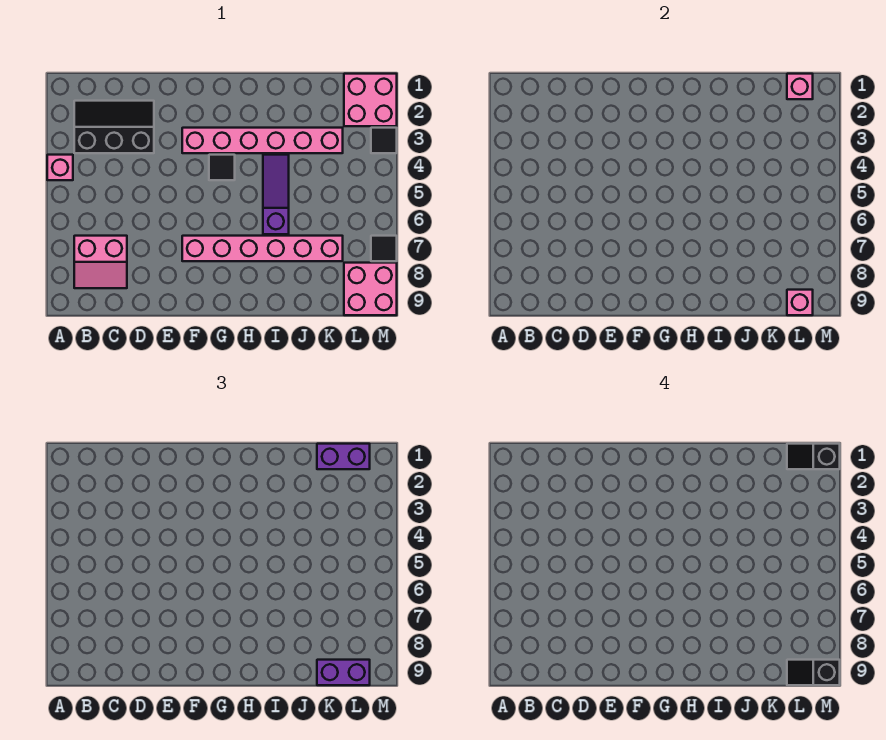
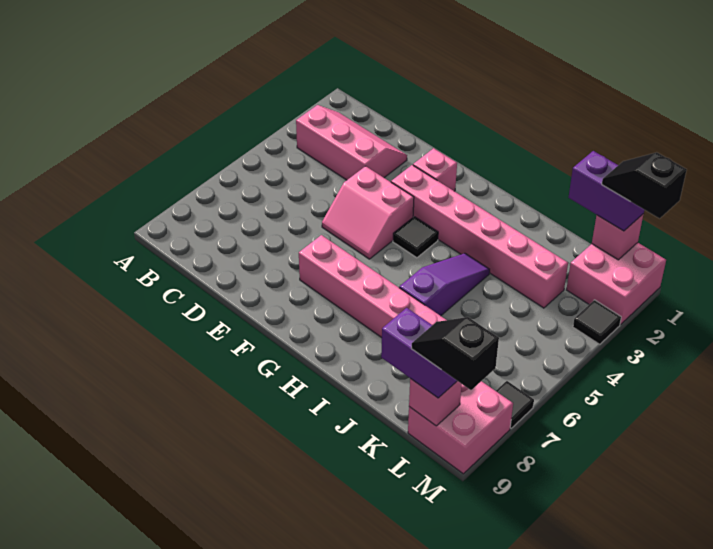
pink brick A4 level 1 -> pink brick F2 level 1
black slope B2:D3 level 1 top 3 -> pink slope B2:D3 level 1 top 3
pink slope B7:C8 level 1 top 7 -> pink slope E4:F5 level 1 top 4

